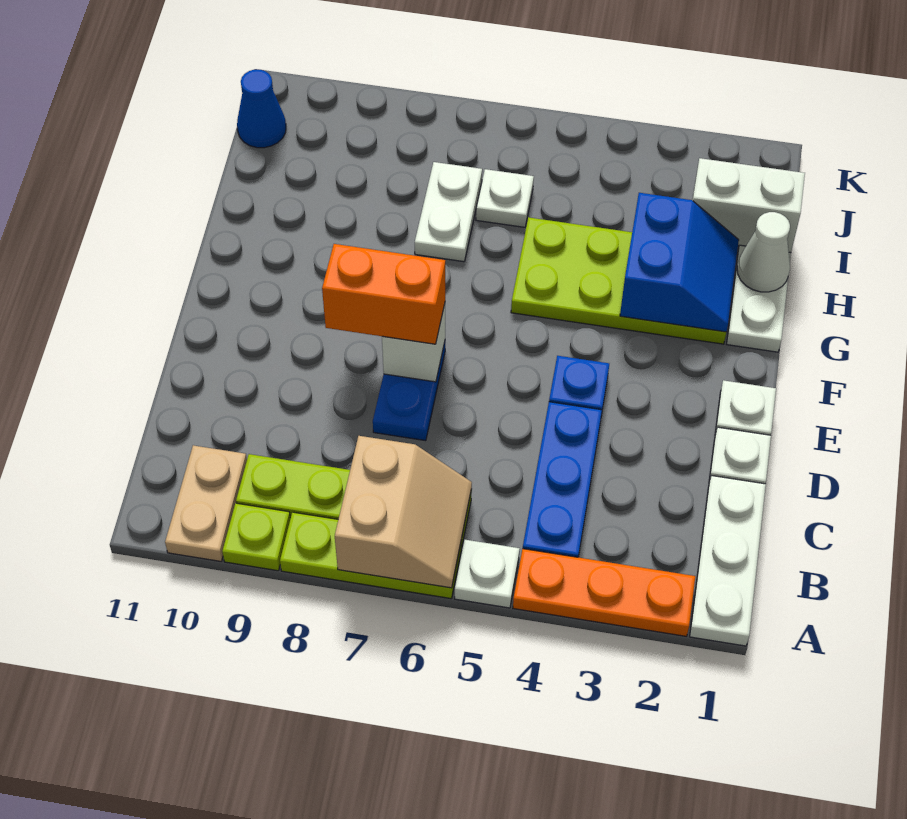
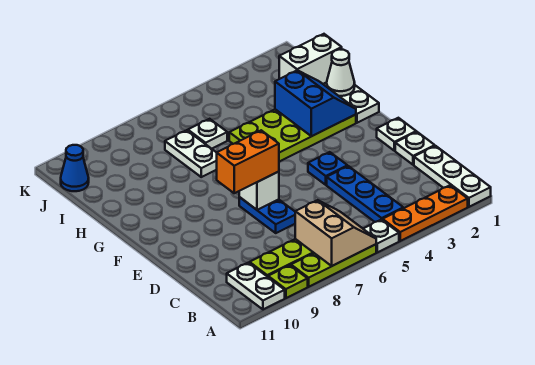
tan plate A10:B10 level 1 -> white plate A10:B10 level 1

